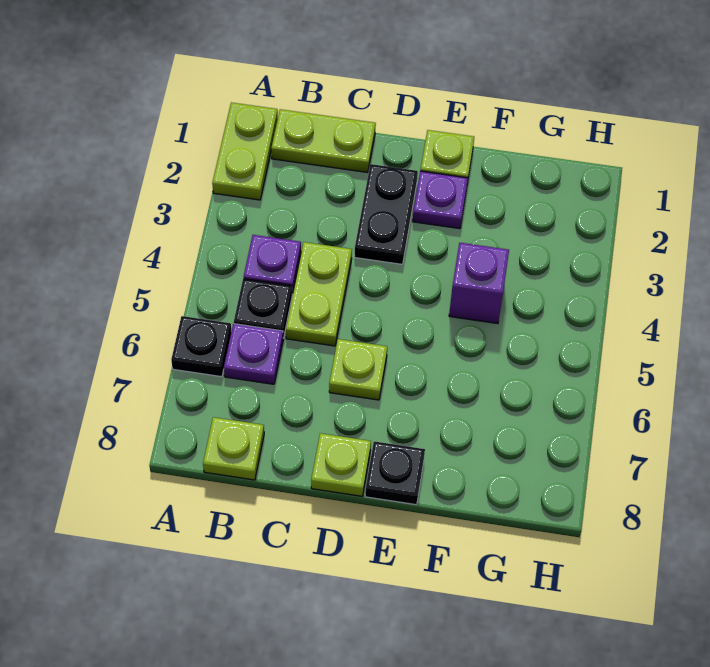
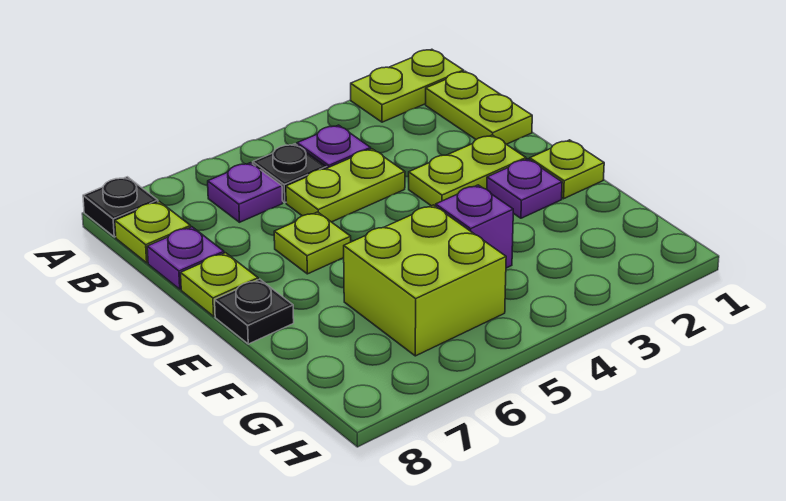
black plate A6 level 1 -> black plate A8 level 1
none -> purple plate C8 level 1
black plate D2:D3 level 1 -> lime plate D2:D3 level 1
none -> lime brick F5:G6 level 1

